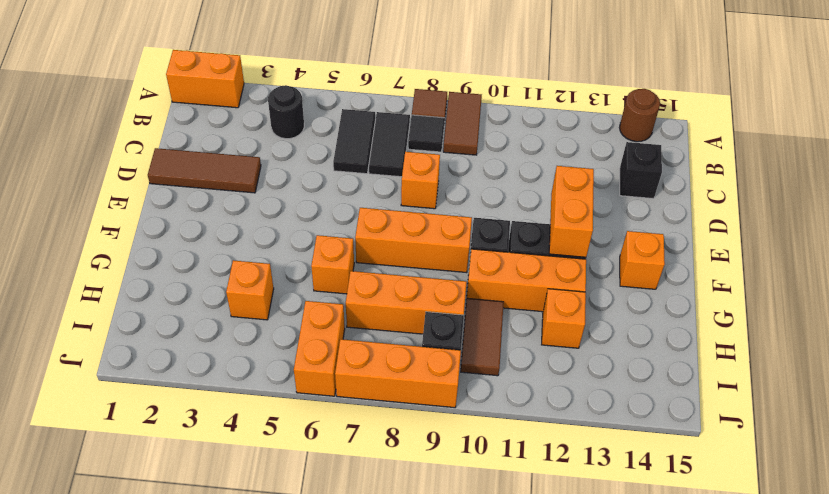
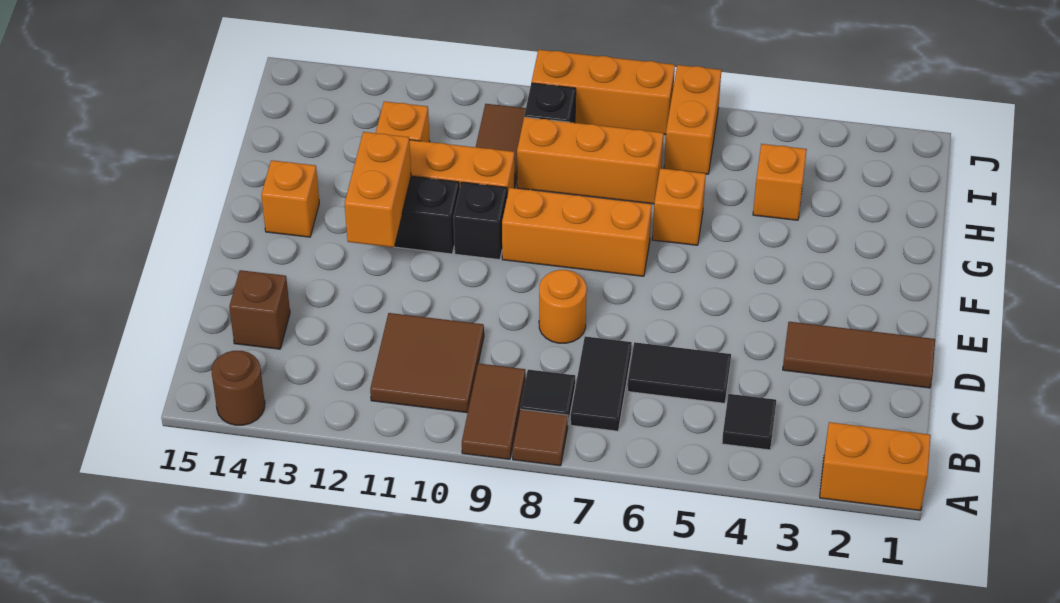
black round brick B4 level 1 -> black tile B4 level 1
black tile B6:C6 level 1 -> black tile C5:C6 level 1
none -> brown tile B10:C11 level 1
black brick C14 level 1 -> brown brick C14 level 1
orange brick D8 level 1 -> orange round brick D8 level 1

